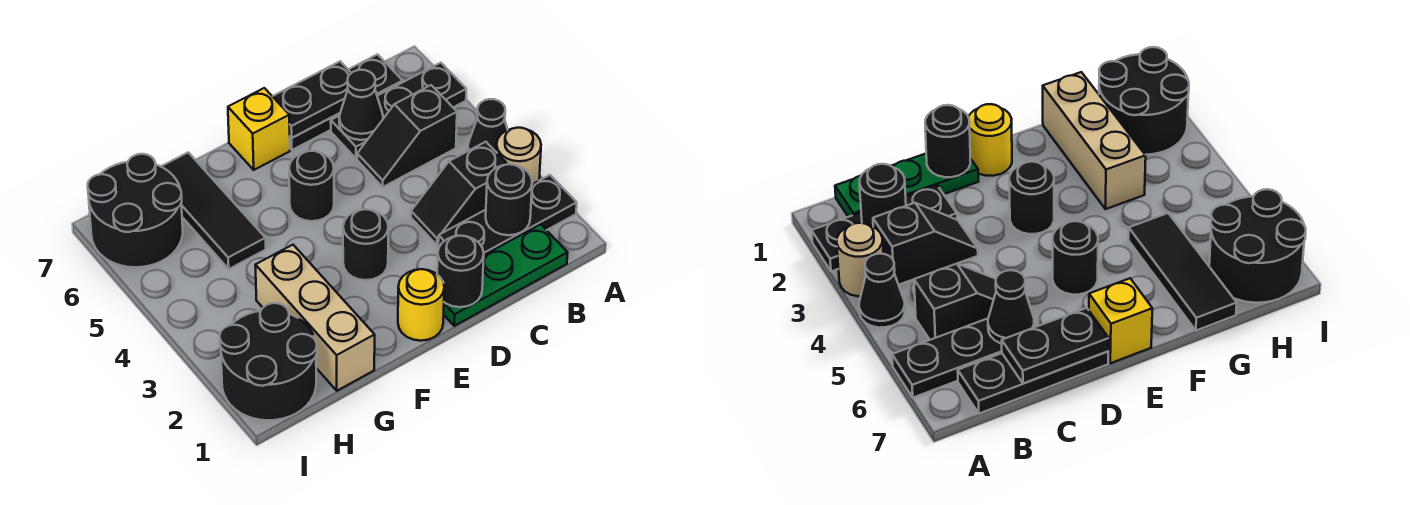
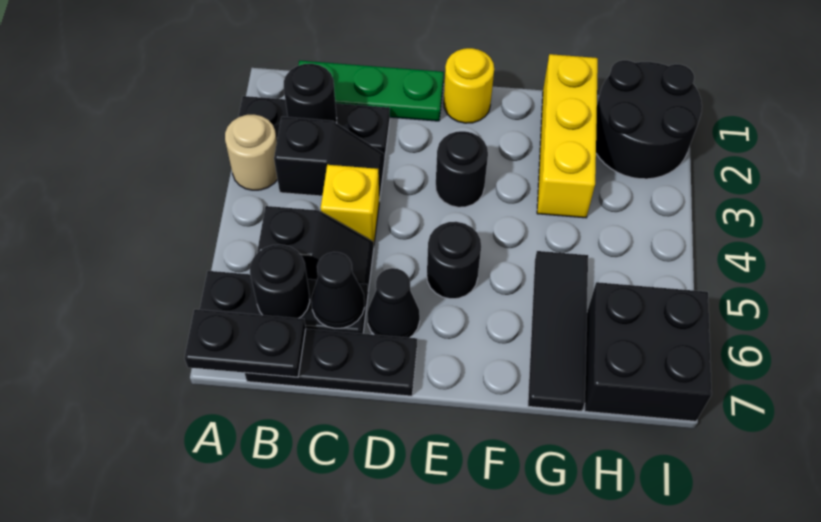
black cone A4 level 1 -> black cone D6 level 1
black plate C7:D7 level 2 -> black plate A7:B7 level 2
black round brick D1 level 2 -> black round brick B6 level 2
yellow brick E7 level 1 -> yellow brick C4 level 1
tan brick G1:G3 level 1 -> yellow brick G1:G3 level 1
black round brick H6:I7 level 1 -> black brick H6:I7 level 1

